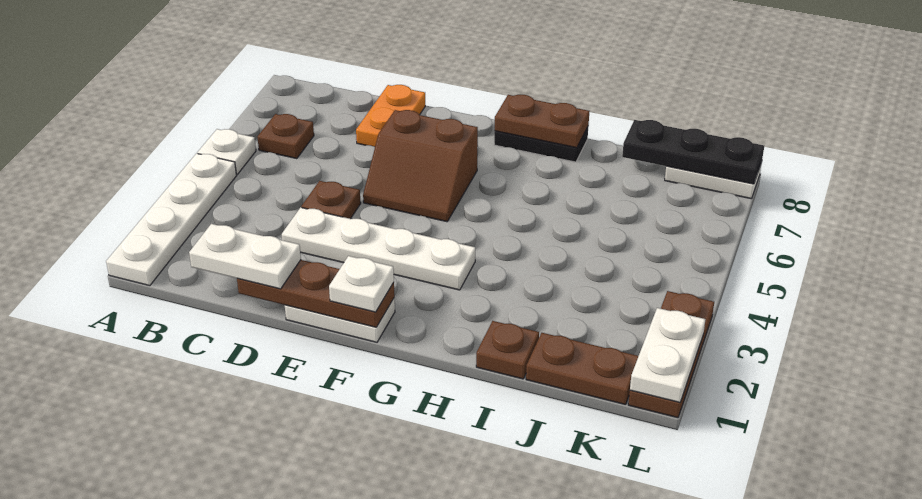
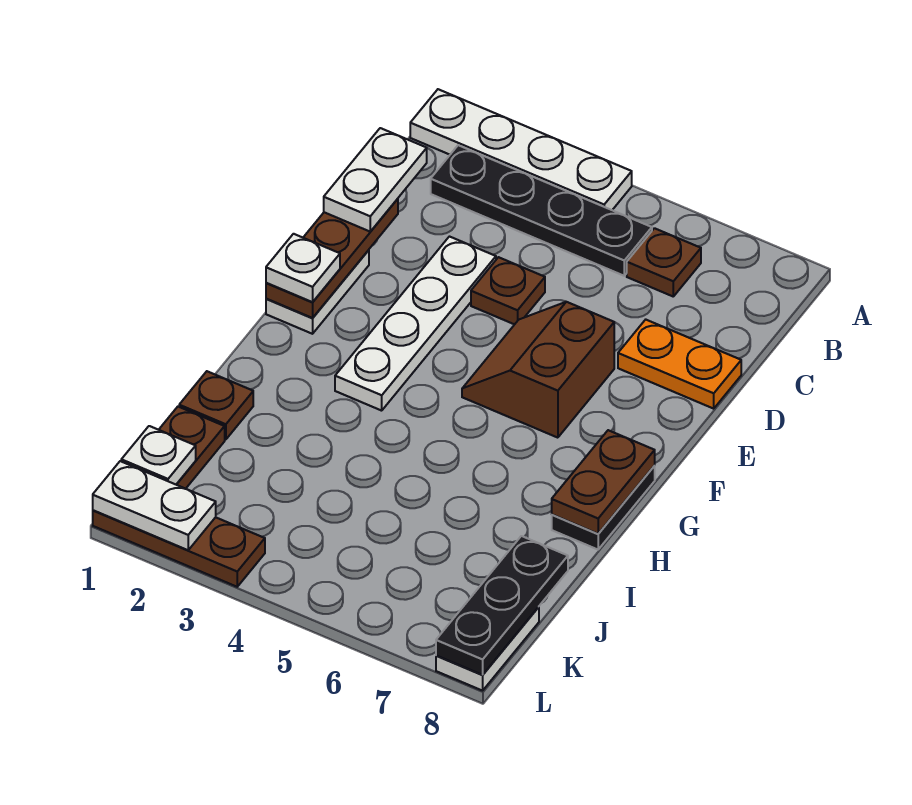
white plate A5 level 1 -> white plate K1 level 2
none -> black plate B2:B5 level 1

